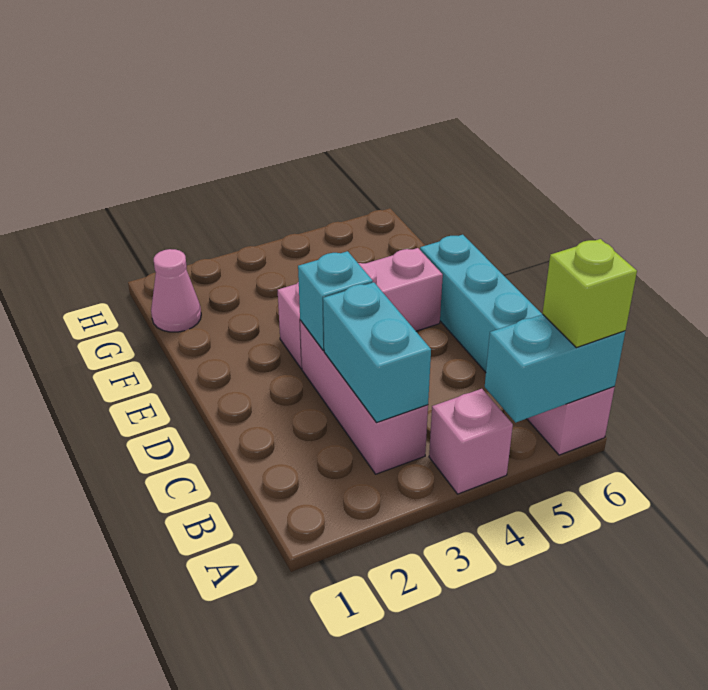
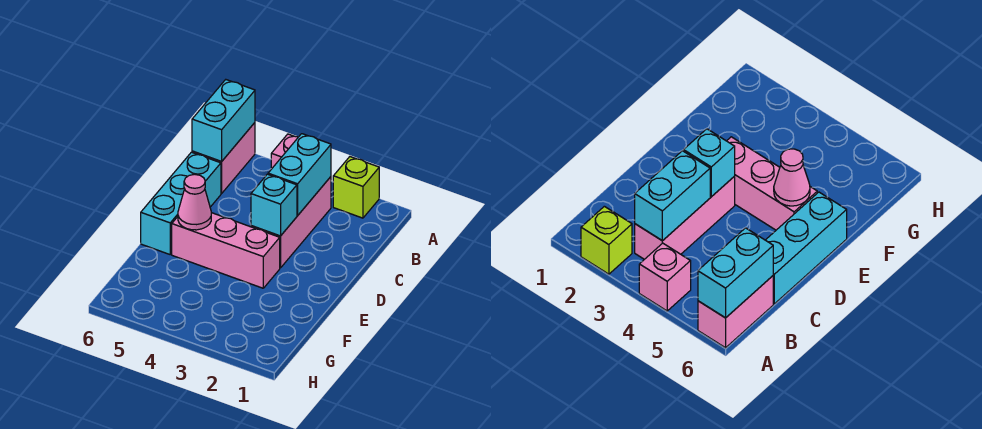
cyan brick A5:A6 level 2 -> cyan brick A6:B6 level 2
lime brick A6 level 3 -> lime brick A2 level 1
pink cone G1 level 1 -> pink cone E5 level 2

